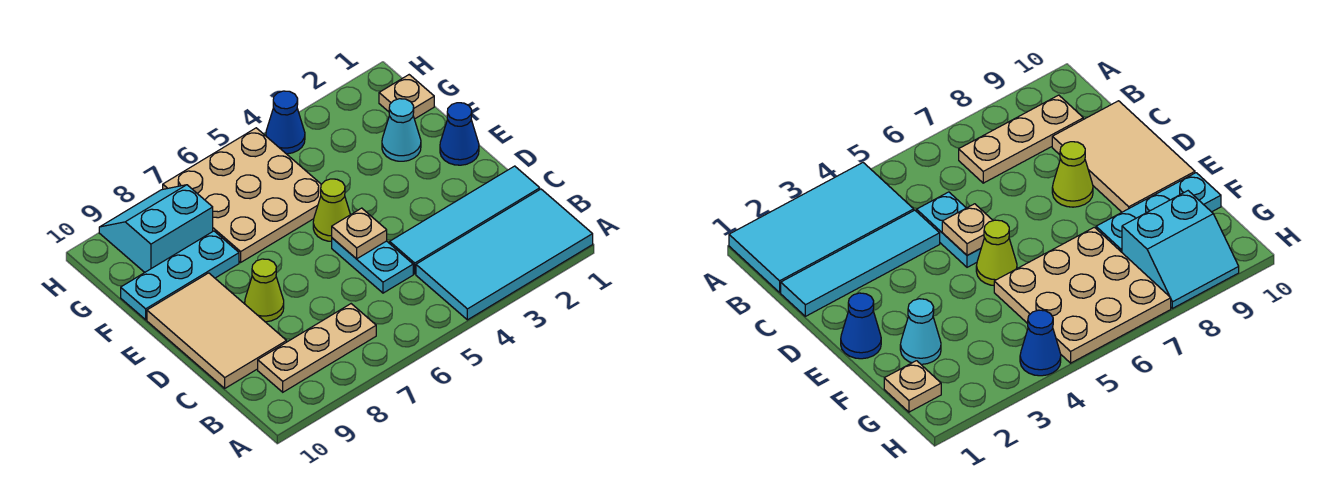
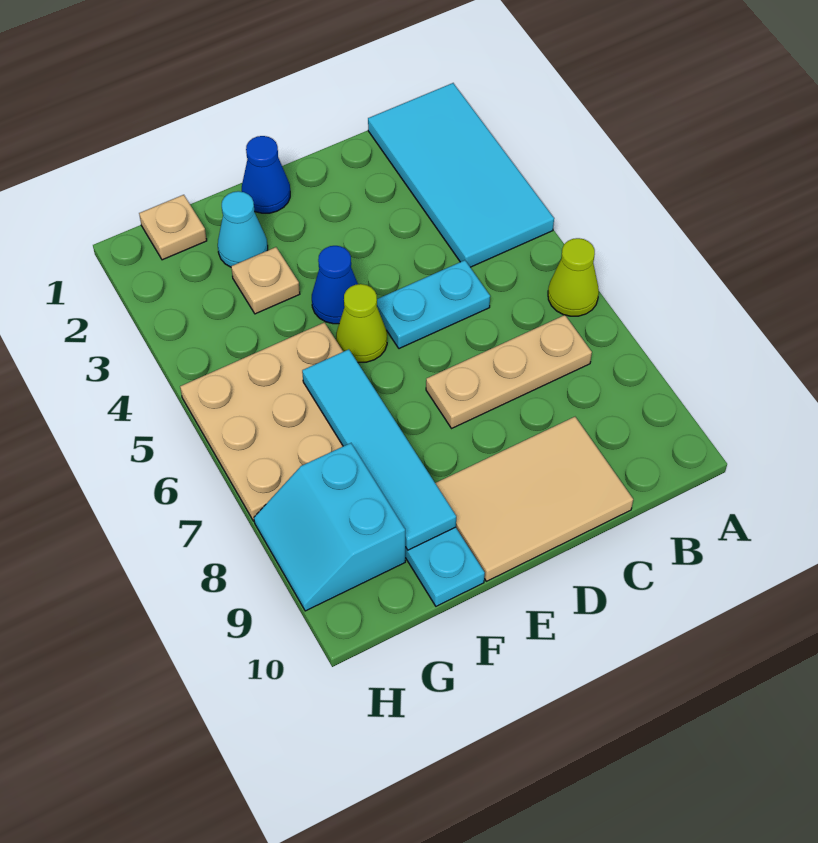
tan plate B7:B9 level 1 -> tan plate B7:D7 level 1
cyan tile C1:C4 level 1 -> cyan tile F6:F9 level 2
tan plate D5 level 2 -> tan plate F3 level 1
lime cone D8 level 1 -> lime cone A6 level 1
blue cone H4 level 1 -> blue cone E4 level 1

